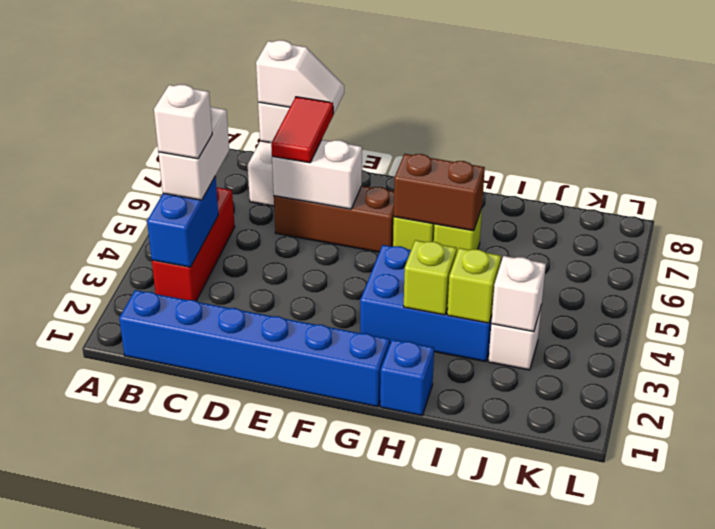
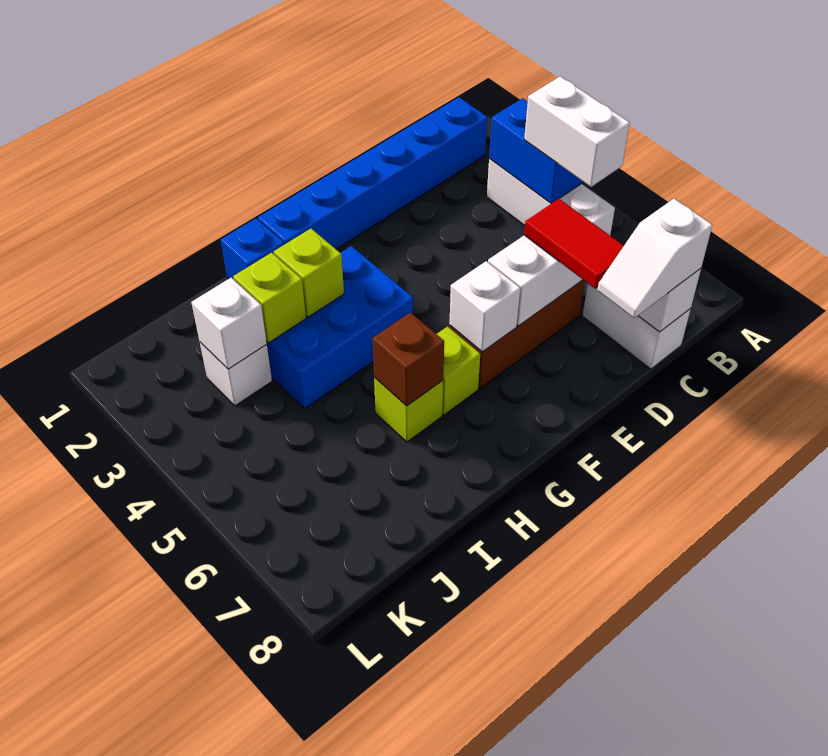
red brick B3:B5 level 1 -> white brick B3:B5 level 1
white brick B4 level 4 -> white brick F6 level 2
brown brick G6:H6 level 2 -> brown brick H6 level 2

